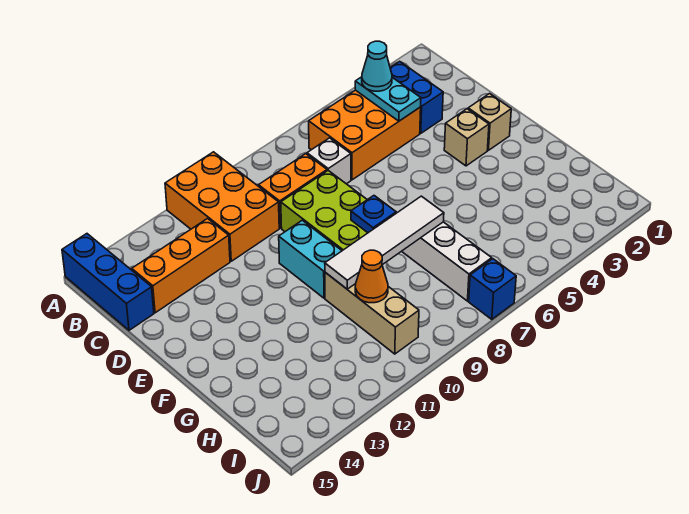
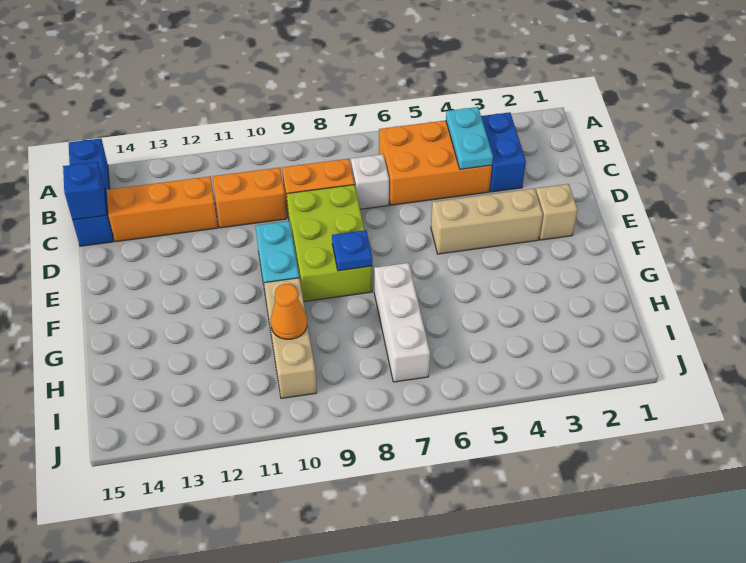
orange brick A10:C11 level 1 -> orange brick C10:C11 level 1
cyan cone B4 level 3 -> none
tan brick E3 level 1 -> tan brick E3:E5 level 1
white tile G7:G10 level 2 -> none
blue brick J7 level 1 -> blue brick C15 level 2

